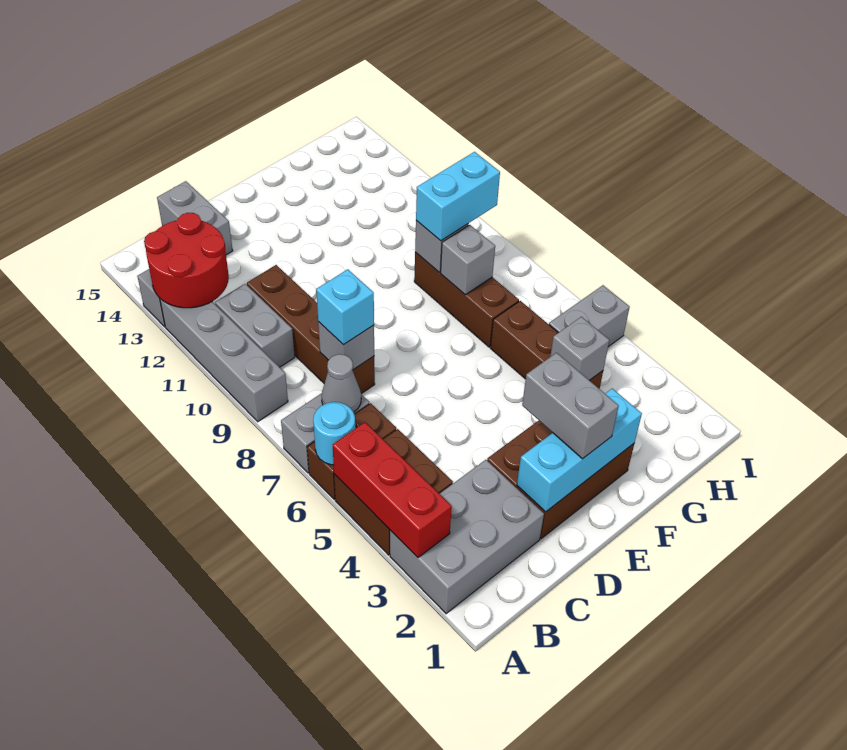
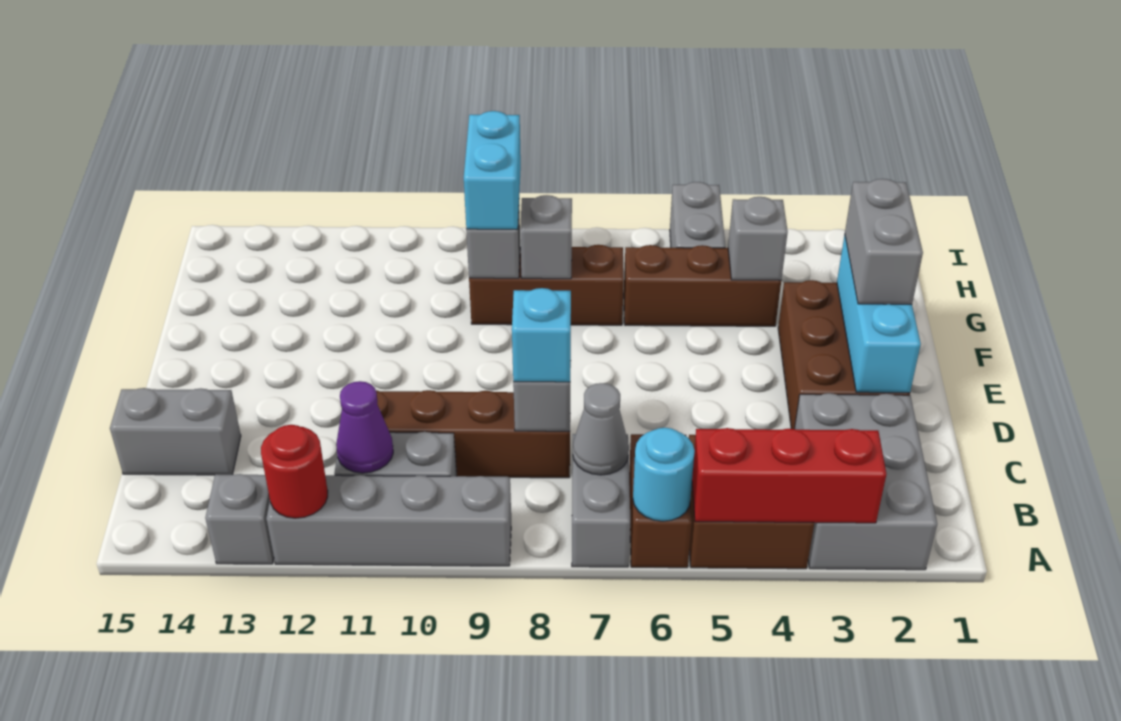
red round brick A12:B13 level 2 -> red round brick A12 level 2
none -> purple cone B11 level 2
grey brick E2:E3 level 3 -> grey brick E2:F2 level 3

